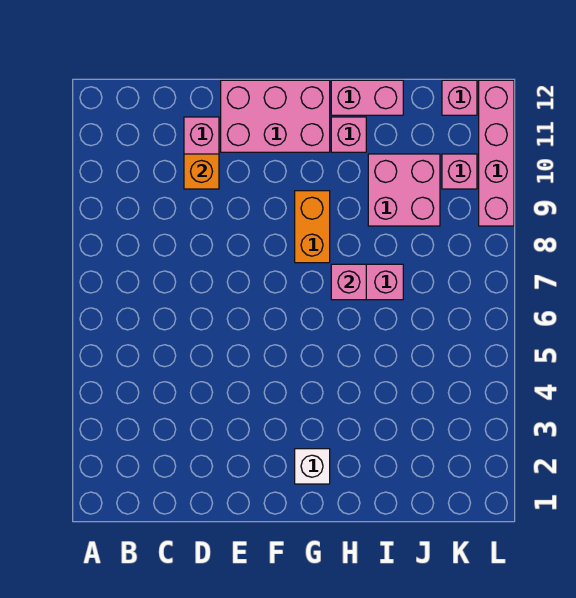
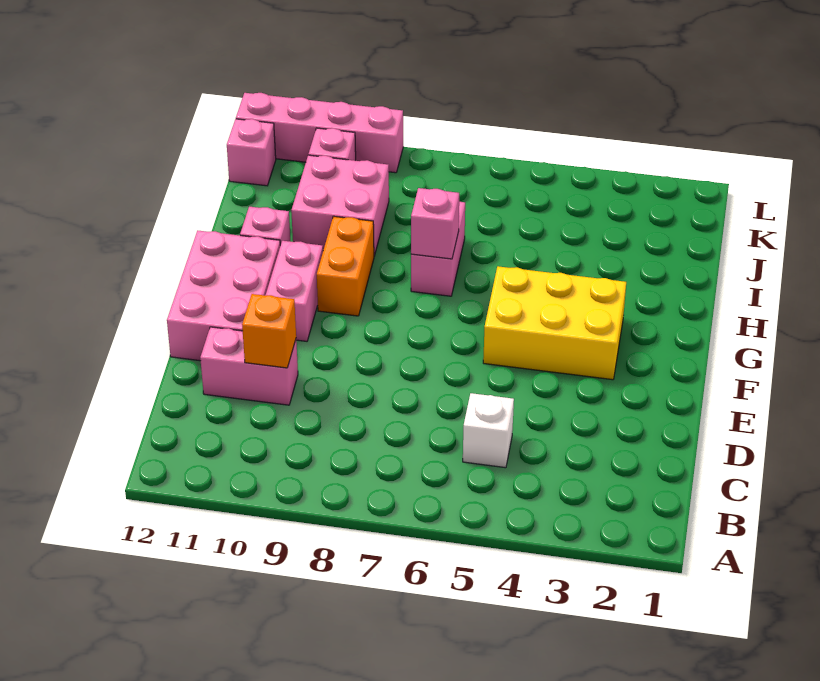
none -> yellow brick F3:G5 level 1
white brick G2 level 1 -> white brick C5 level 1
orange brick G8:G9 level 1 -> orange brick G9:H9 level 1
pink brick H12:I12 level 1 -> pink brick F10:G10 level 1

